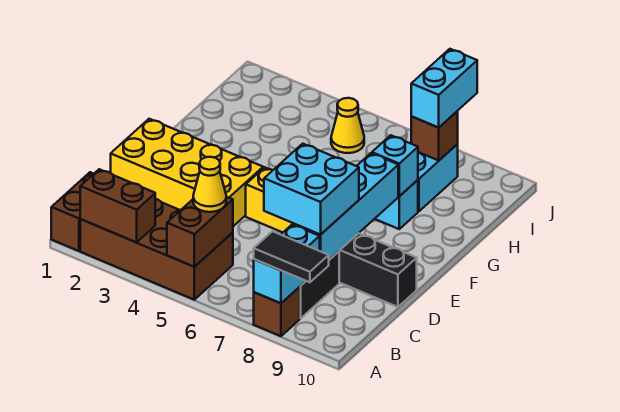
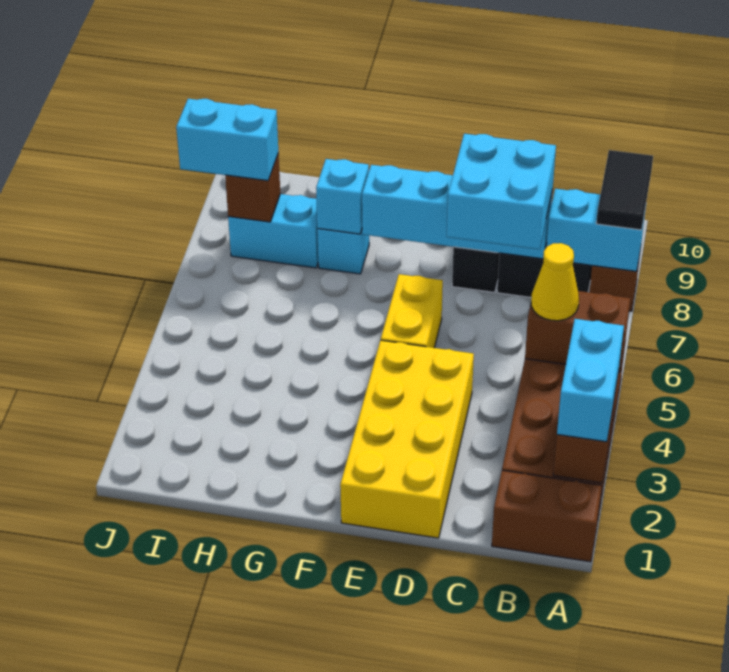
none -> cyan brick A2:A3 level 3
yellow cone I5 level 1 -> none

